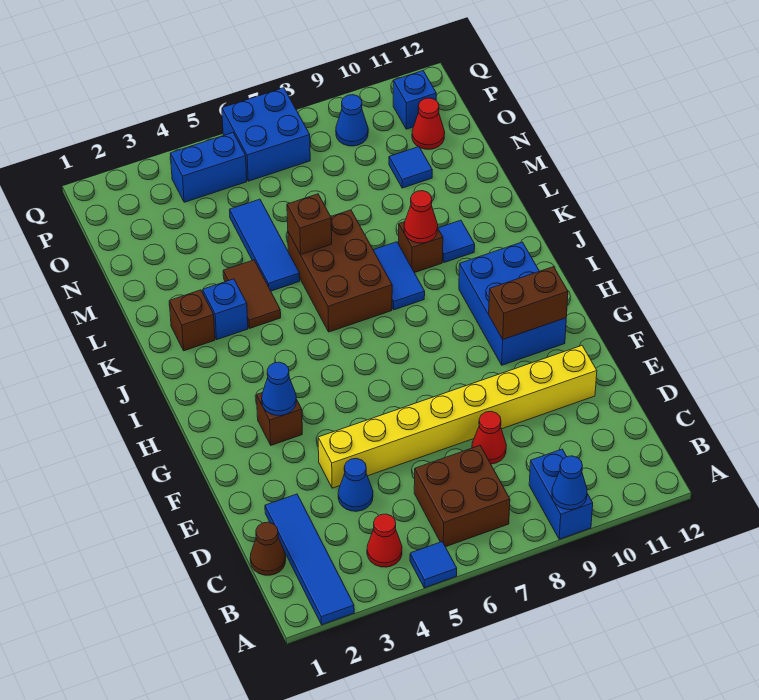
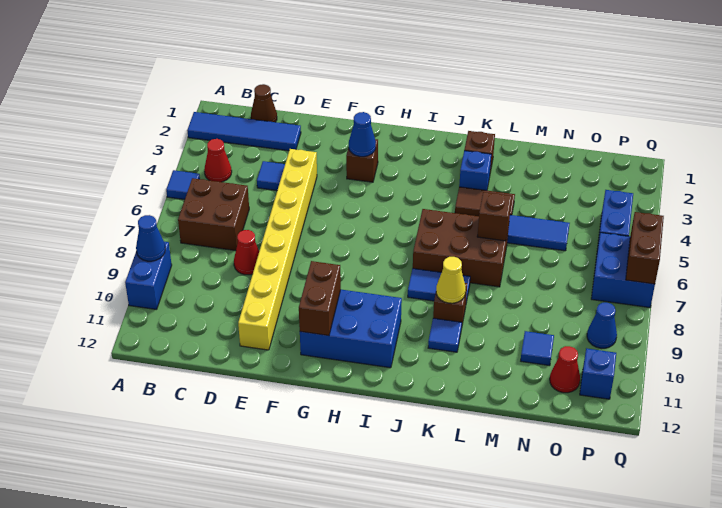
blue brick A9:B9 level 1 -> blue brick A9:A10 level 1
blue cone D4 level 1 -> blue tile D4 level 1
red cone K9 level 2 -> yellow cone K9 level 2
none -> brown brick Q6:Q7 level 2

